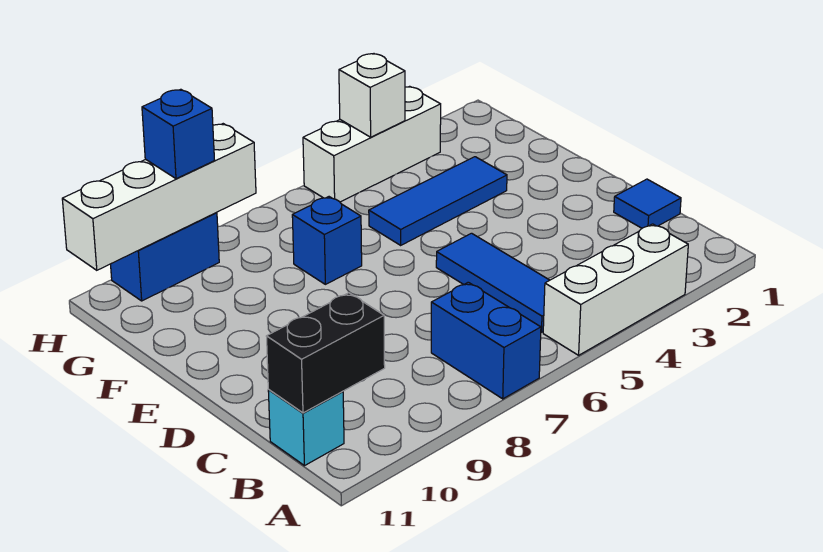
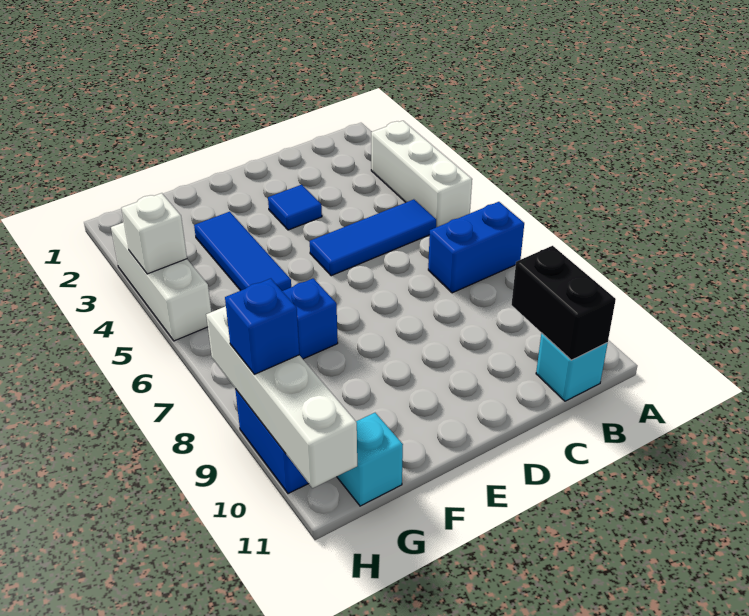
blue tile C1 level 1 -> blue tile D3 level 1
none -> cyan brick G11 level 1

